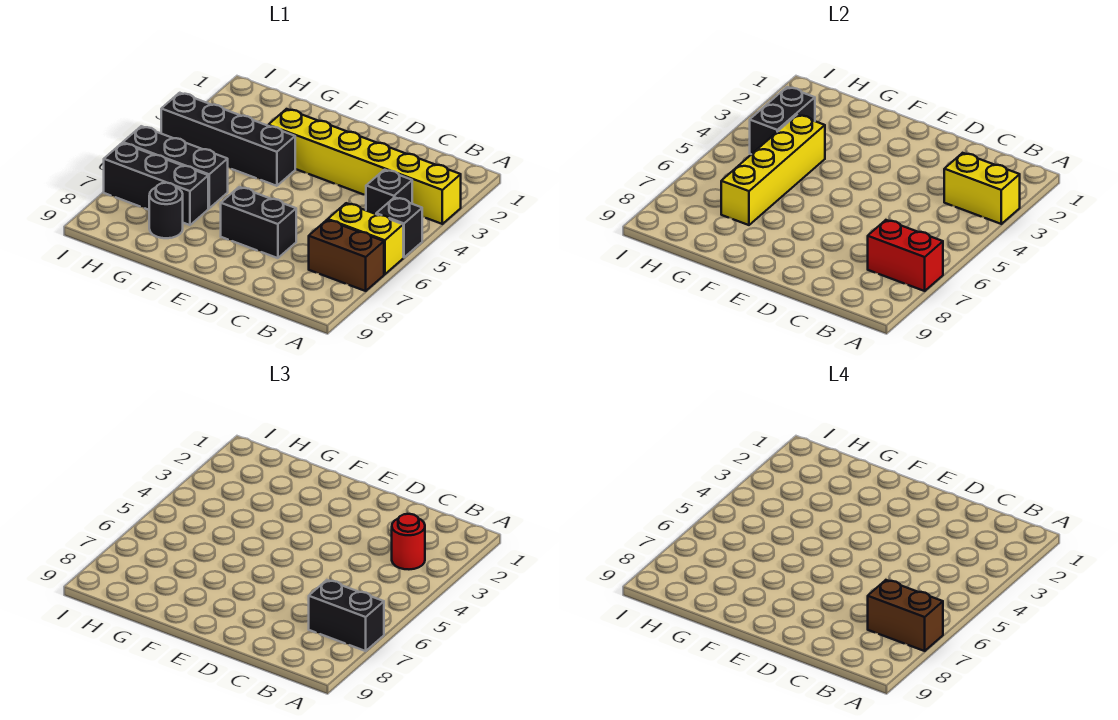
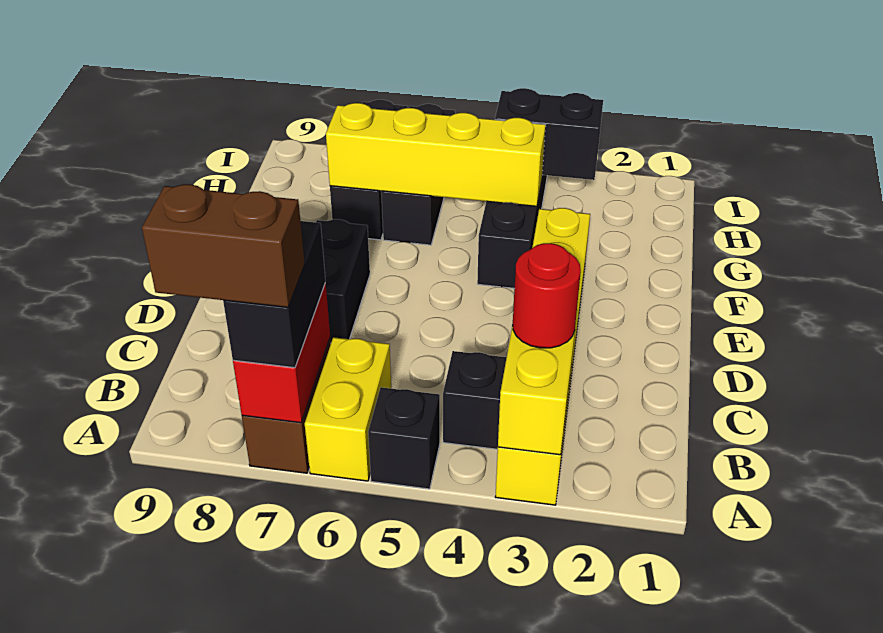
brown brick A7:B7 level 4 -> brown brick A7:A8 level 4
black round brick G8 level 1 -> none

